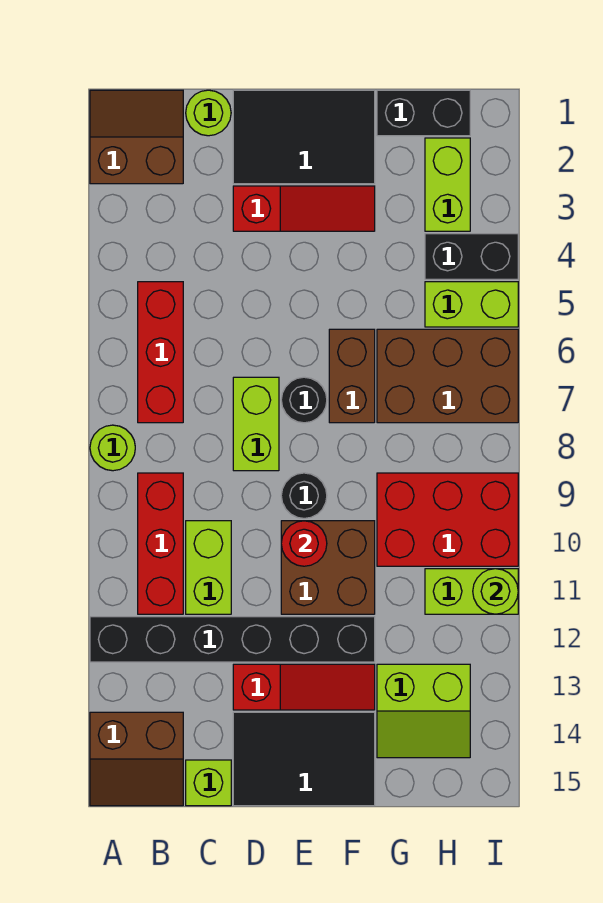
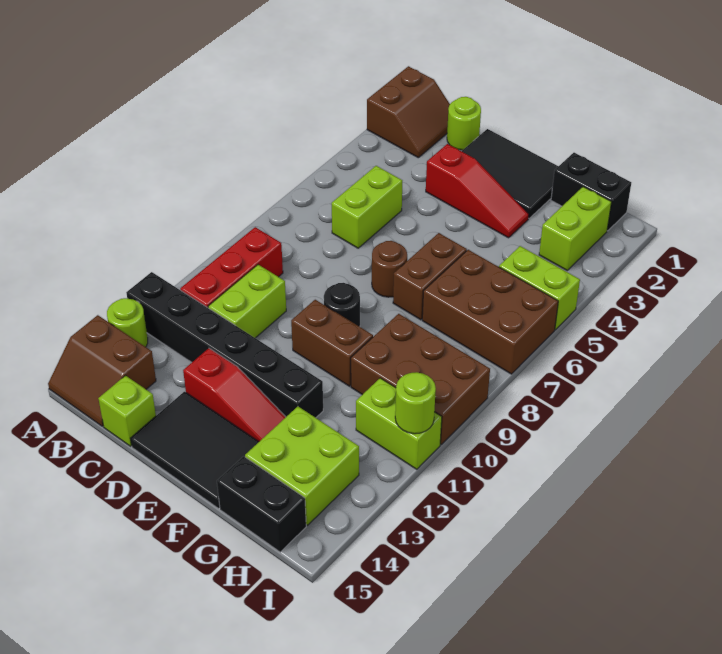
brown slope A1:B2 level 1 top 2 -> brown slope A1:B2 level 1 top A
lime round brick A8 level 1 -> lime round brick A13 level 1
red brick B5:B7 level 1 -> none
lime brick D7:D8 level 1 -> lime brick C5:C6 level 1
black round brick E7 level 1 -> brown round brick E7 level 1
brown brick E10:F11 level 1 -> brown brick E10:F10 level 1
red round brick E10 level 2 -> none
red brick G9:I10 level 1 -> brown brick G9:I10 level 1
lime slope G13:H14 level 1 top 13 -> lime brick G13:H14 level 1
black brick H4:I4 level 1 -> black brick G15:H15 level 1

